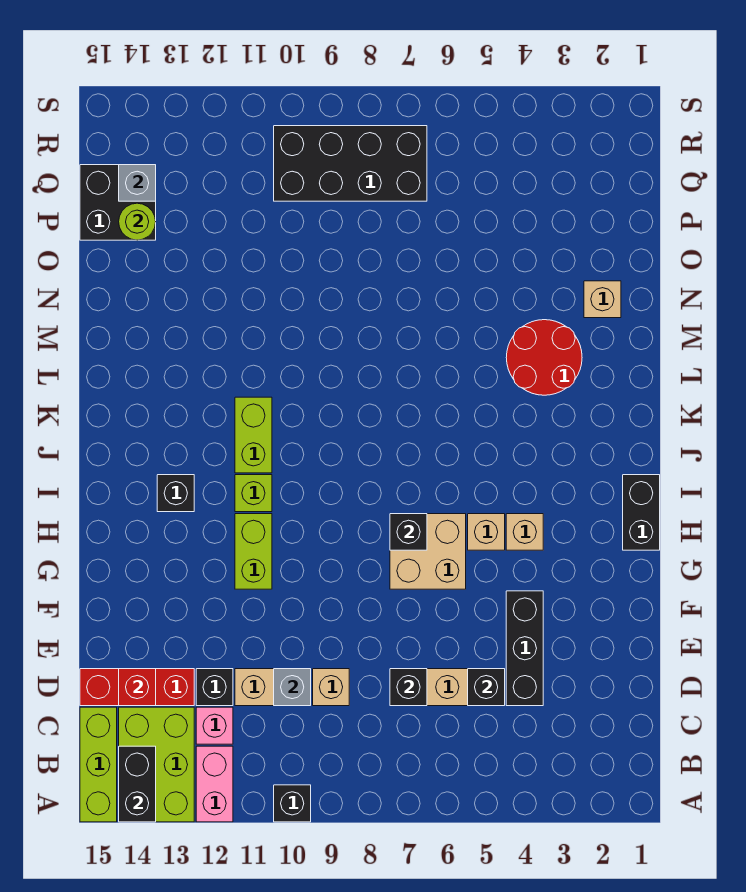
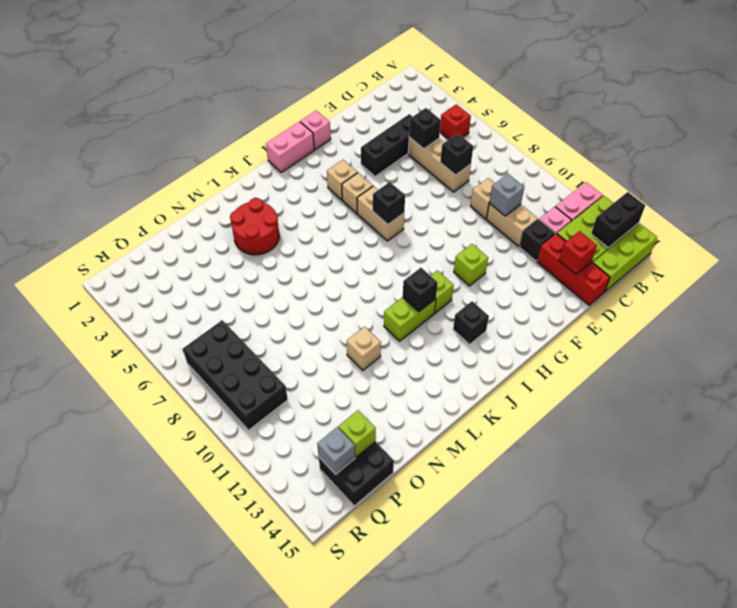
black brick A10 level 1 -> black brick J11 level 2
none -> red brick B5 level 1
none -> pink brick G1 level 1
tan brick G6:H7 level 1 -> tan brick H6:H7 level 1
lime brick G11:H11 level 1 -> lime brick G11 level 1
black brick H1:I1 level 1 -> pink brick H1:I1 level 1
tan brick N2 level 1 -> tan brick M11 level 1
lime round brick P14 level 2 -> lime brick P14 level 2

